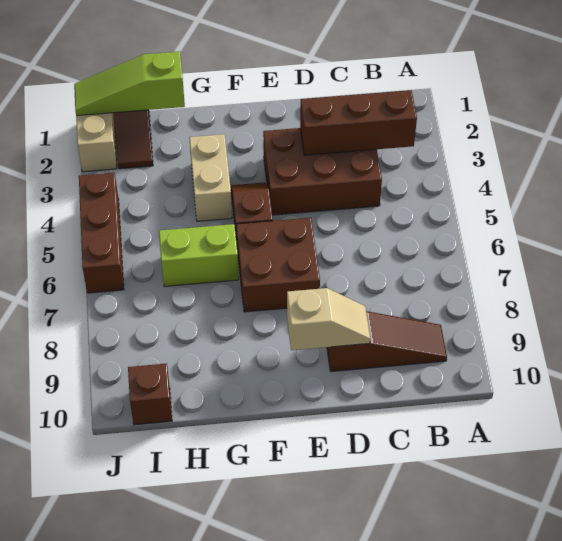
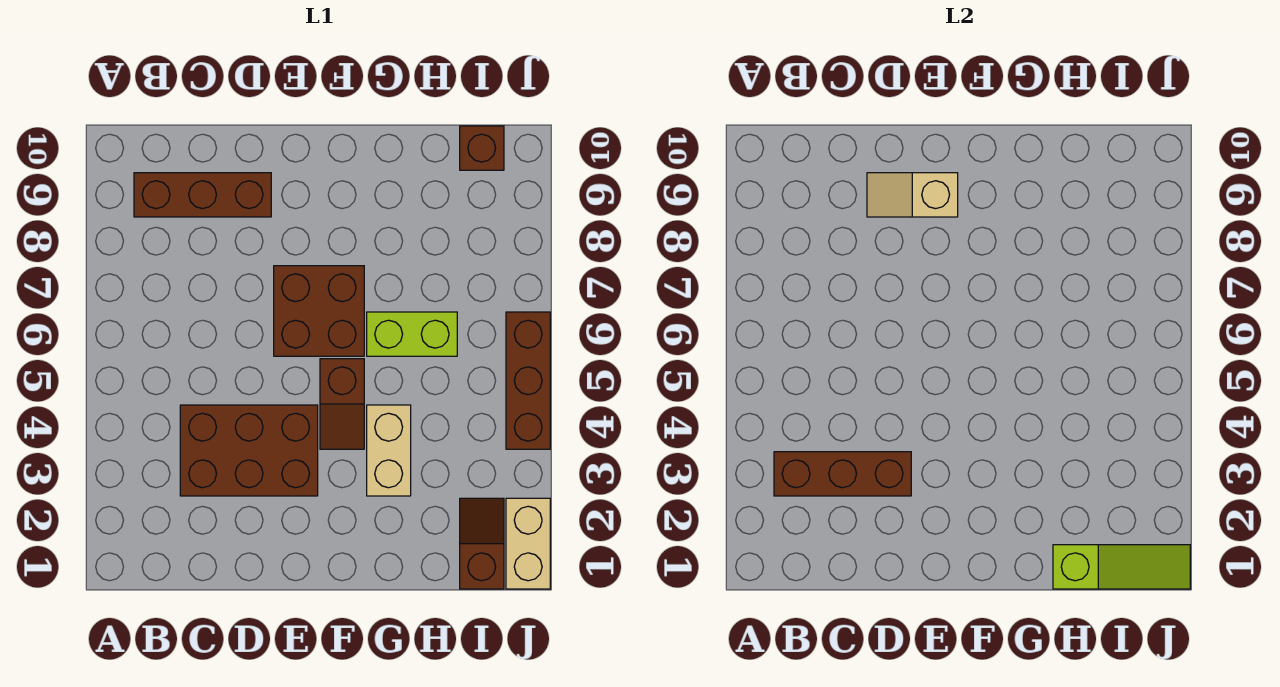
brown slope B9:D9 level 1 top D -> brown brick B9:D9 level 1

